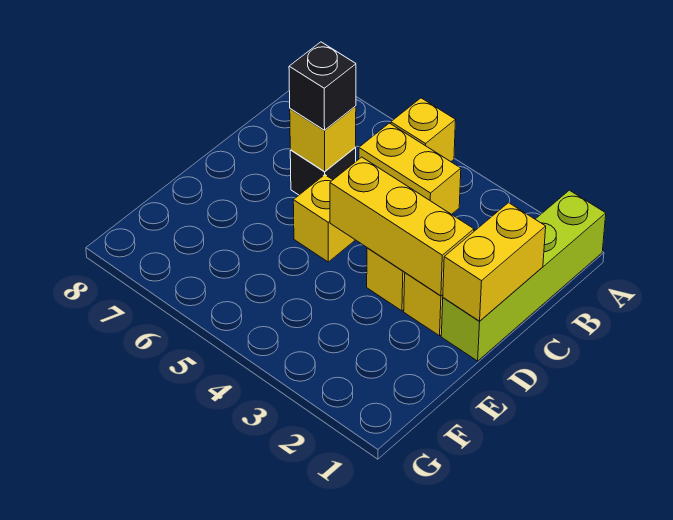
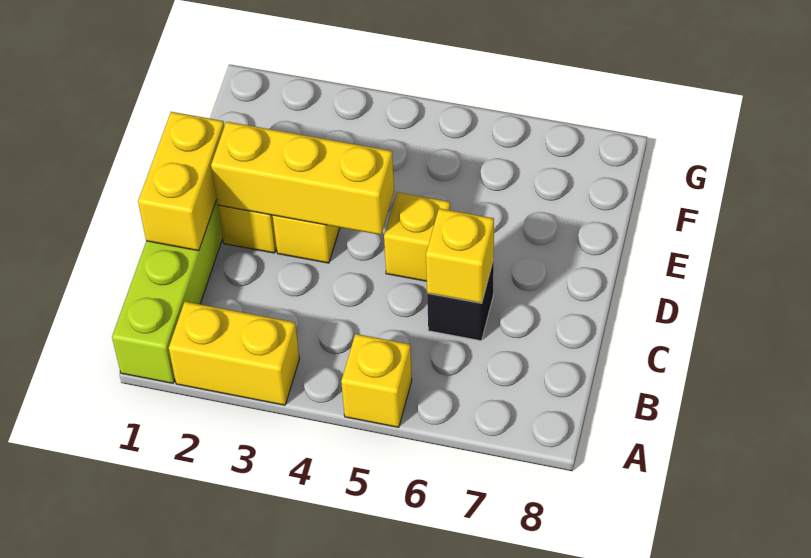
yellow brick B4:B5 level 1 -> yellow brick A2:A3 level 1
black brick C6 level 3 -> none

